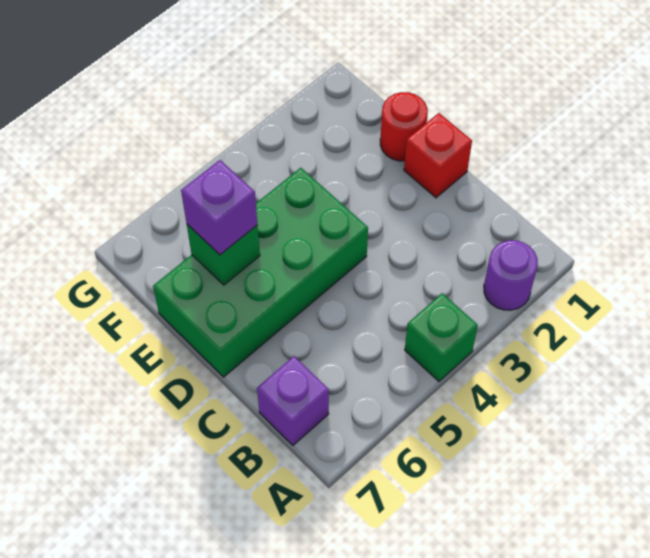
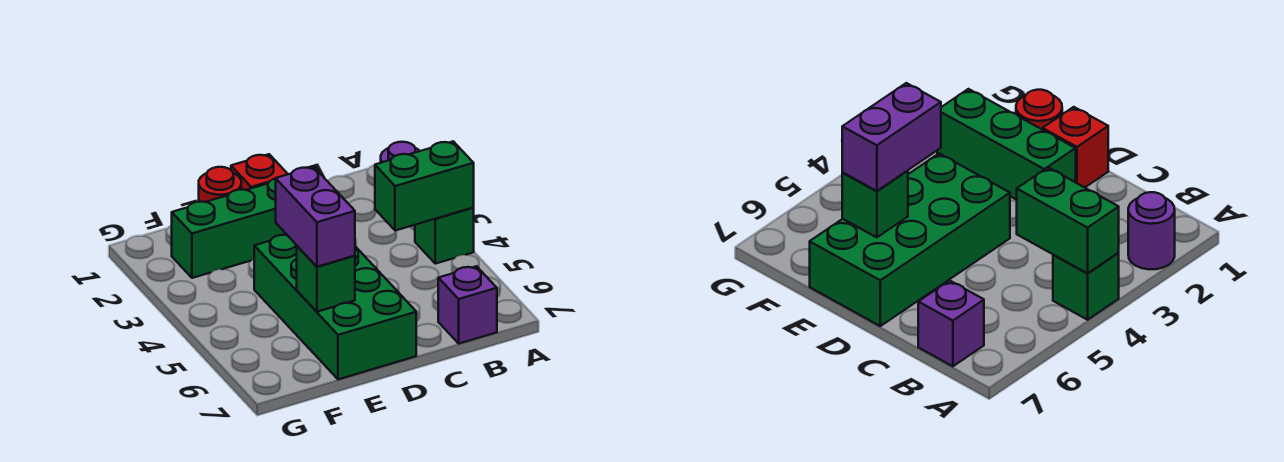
none -> green brick A4:B4 level 2
none -> green brick D2:F2 level 1
purple brick E6 level 3 -> purple brick E5:E6 level 3

